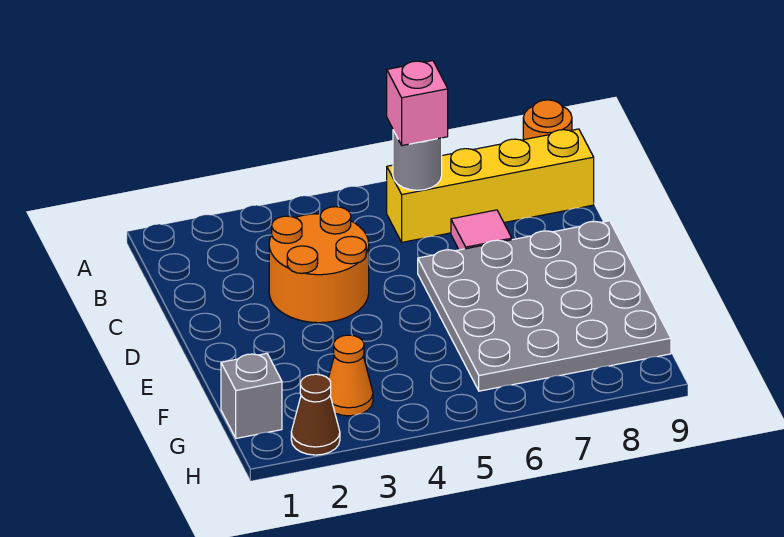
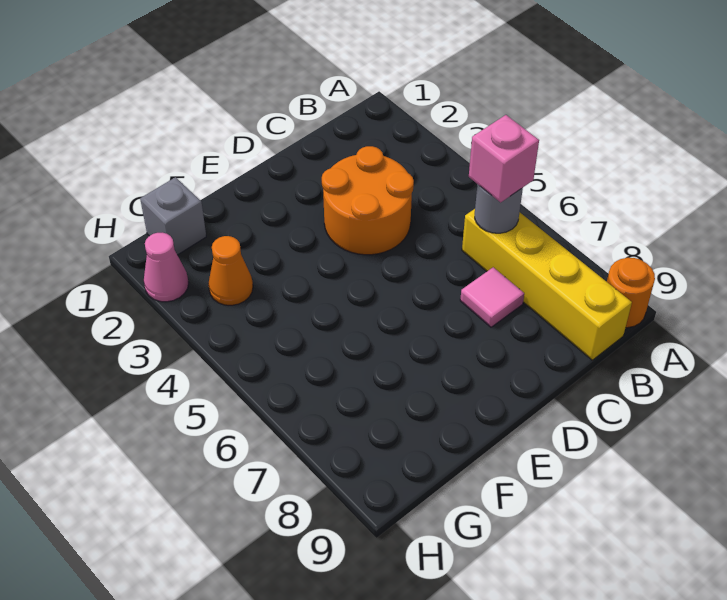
grey plate D6:G9 level 1 -> none
brown cone H2 level 1 -> pink cone H2 level 1

